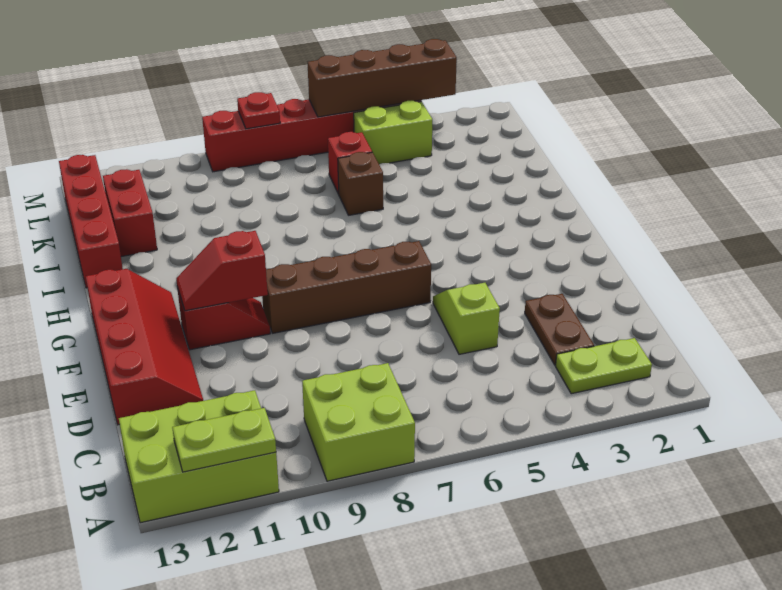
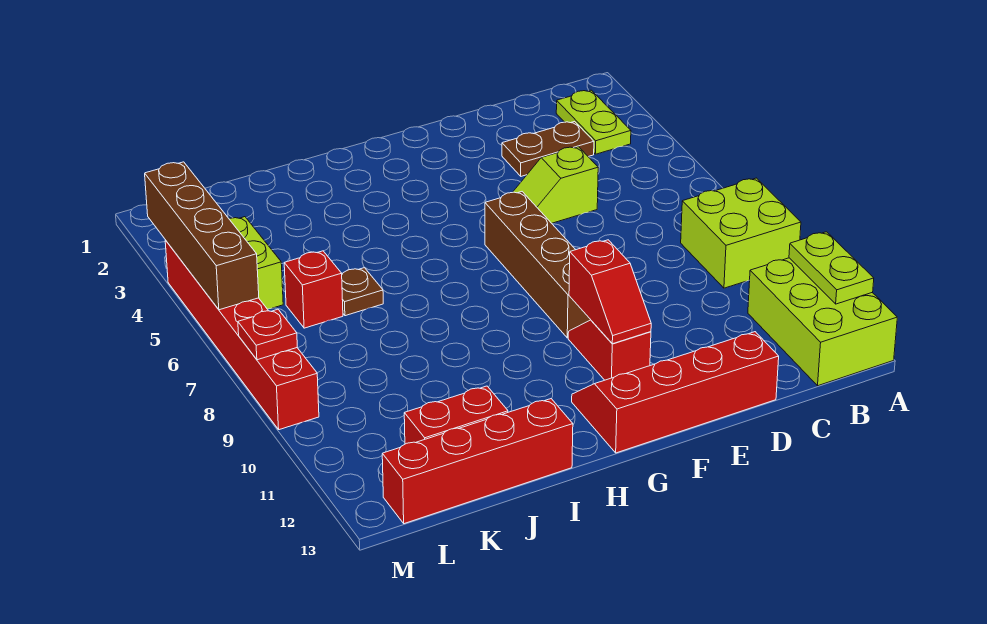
brown brick J6 level 1 -> brown plate J6 level 1

